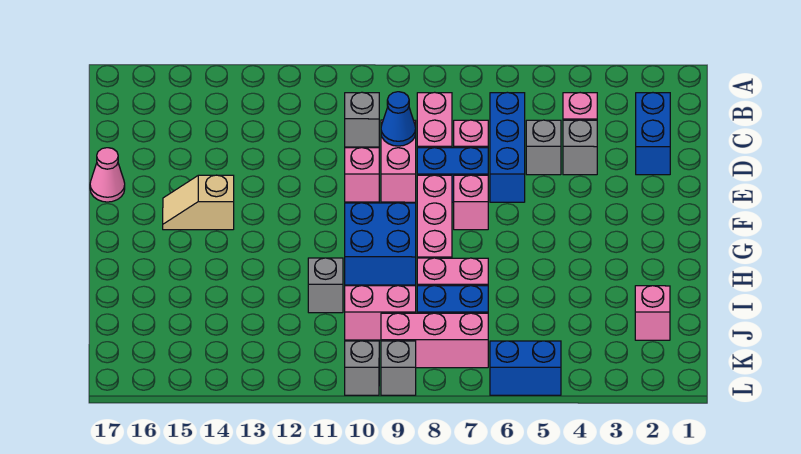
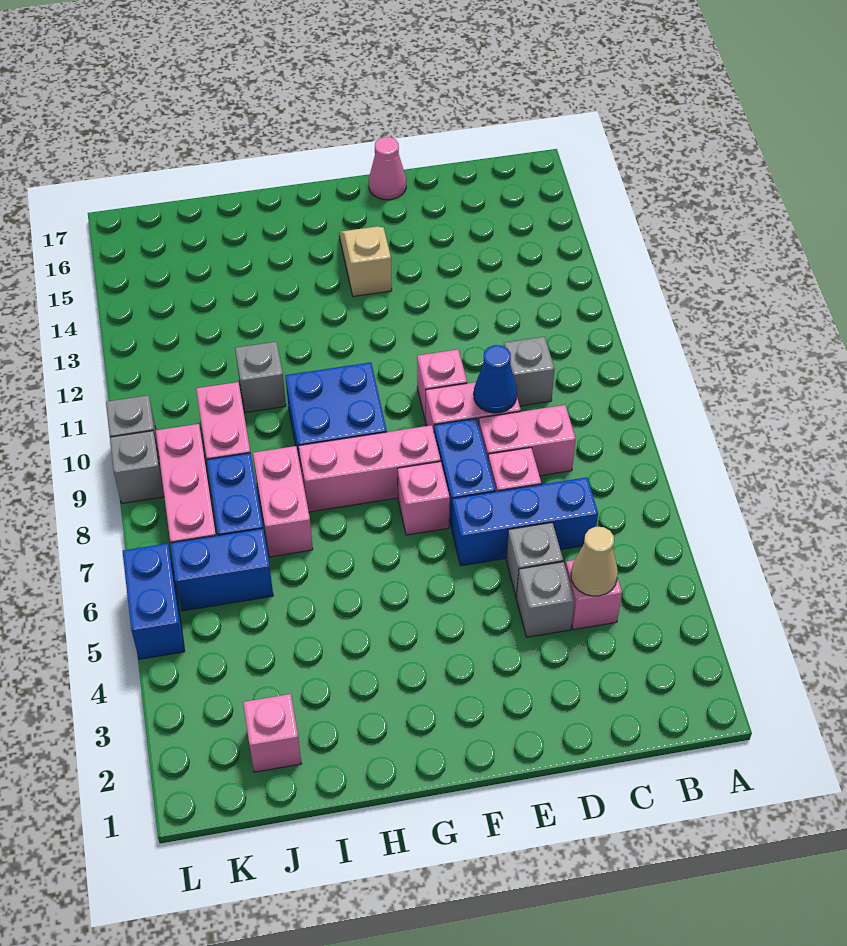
blue brick C2:D2 level 1 -> blue brick J6:K6 level 1
none -> tan cone C4 level 2

